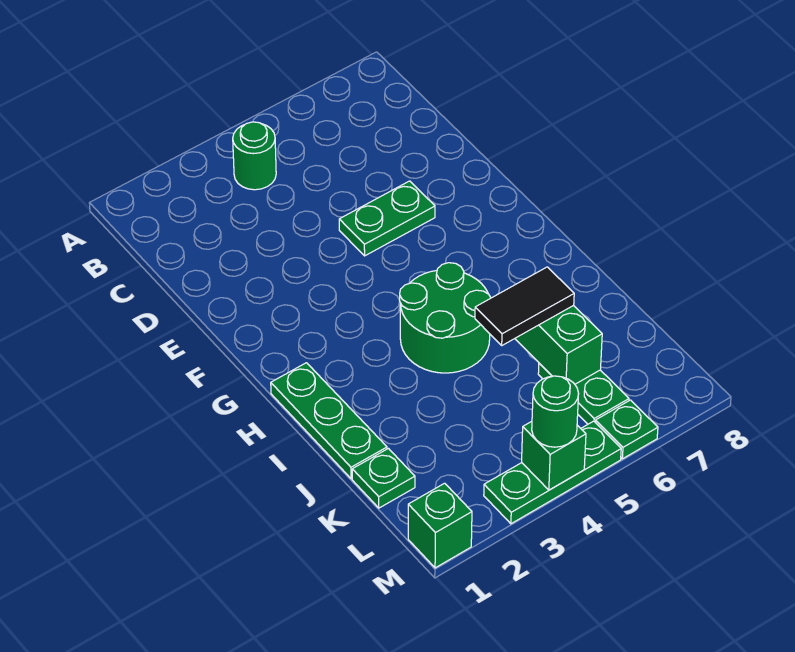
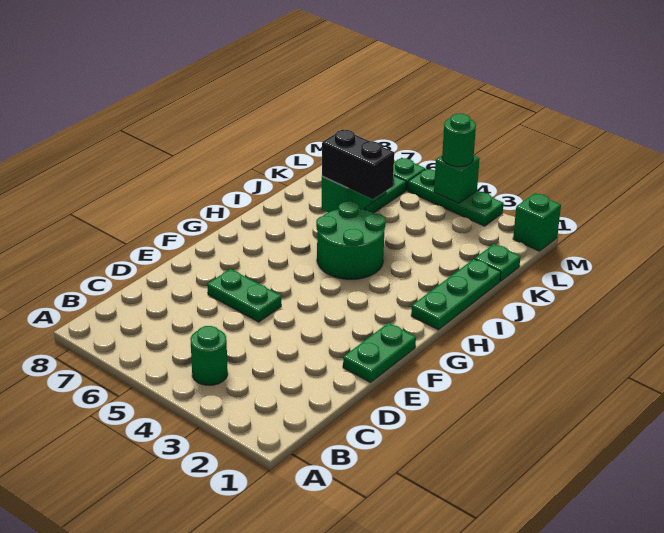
none -> green plate E1:F1 level 1
black tile J5:J6 level 3 -> black brick J5:J6 level 3

